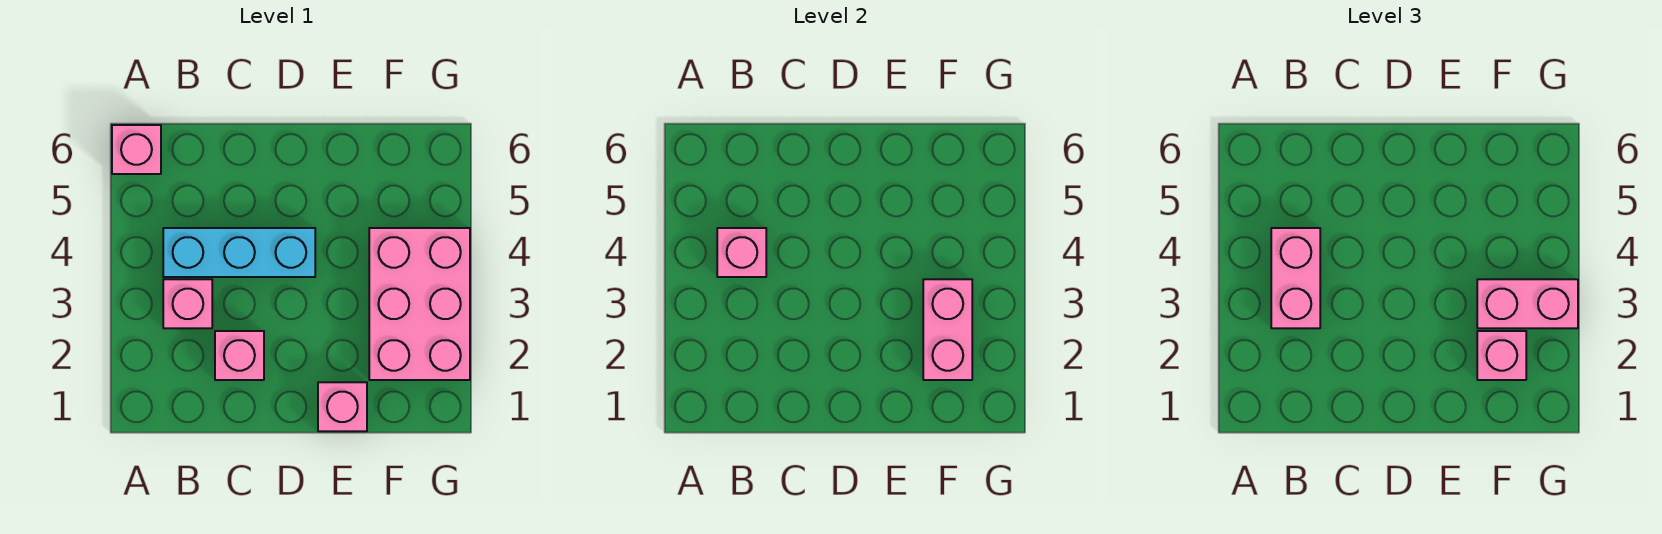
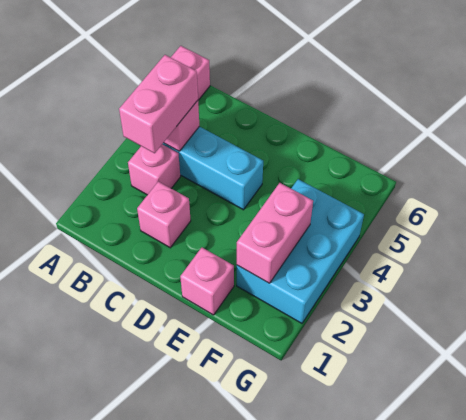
pink brick F2:G4 level 1 -> cyan brick F2:G4 level 1
pink brick F2 level 3 -> none
pink brick F3:G3 level 3 -> none

